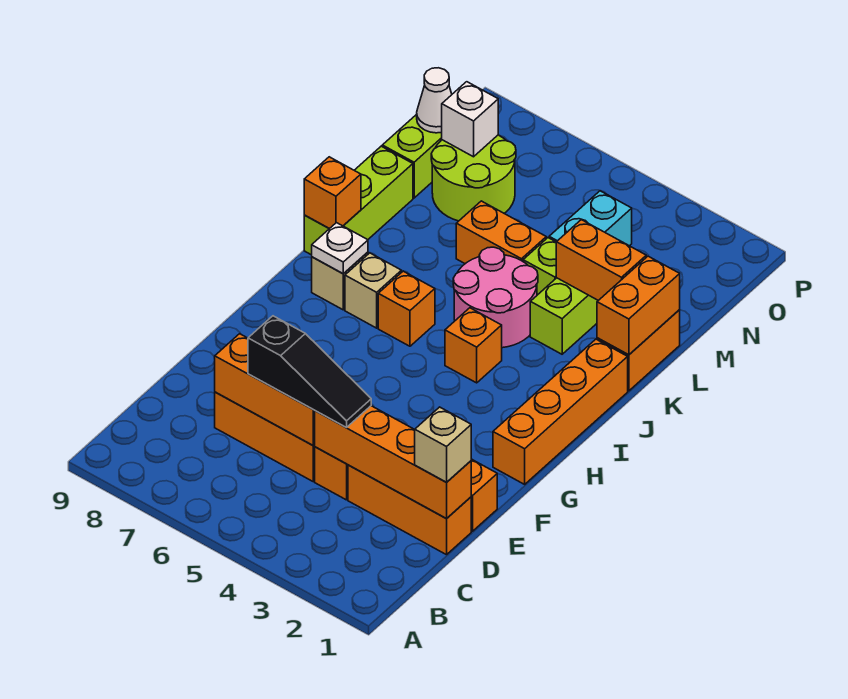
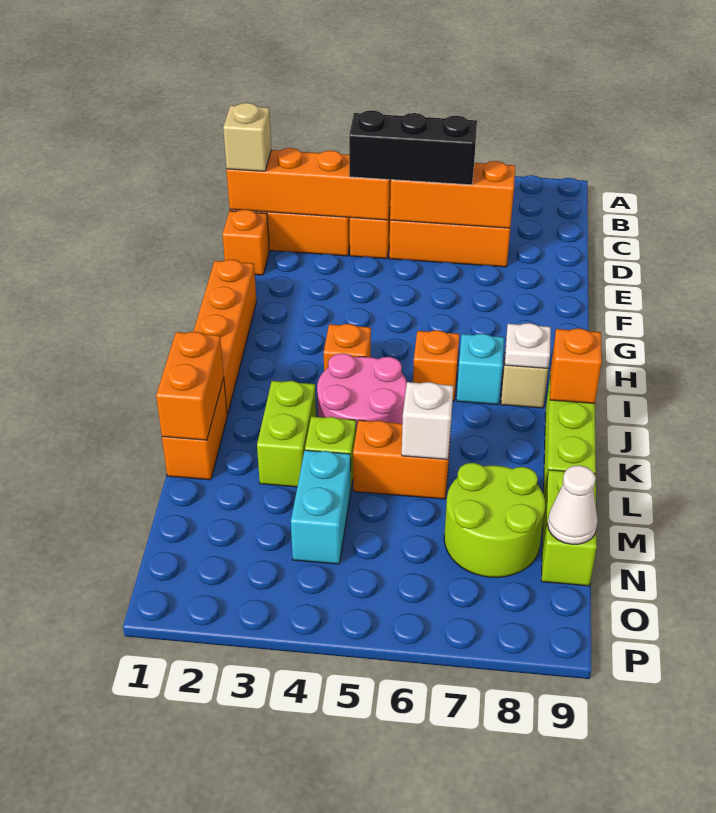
black slope D4:D6 level 3 top 6 -> black brick D4:D6 level 3
tan brick I7 level 1 -> cyan brick I7 level 1
orange brick L2:L3 level 2 -> none
white brick N8 level 2 -> white brick L6 level 2

